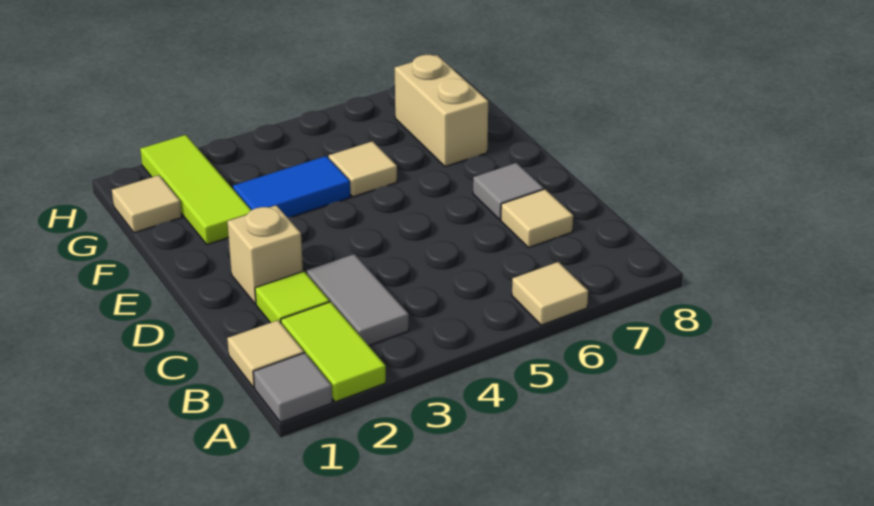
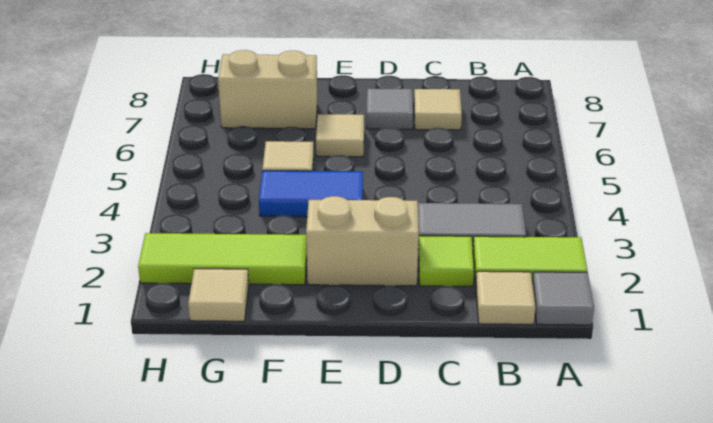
tan tile A6 level 1 -> tan tile E6 level 1
tan brick D2 level 1 -> tan brick D2:E2 level 1
blue tile F3:F4 level 1 -> blue tile E4:F4 level 1

